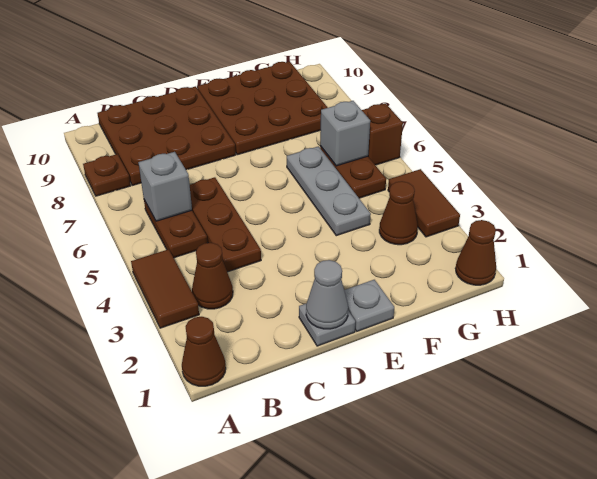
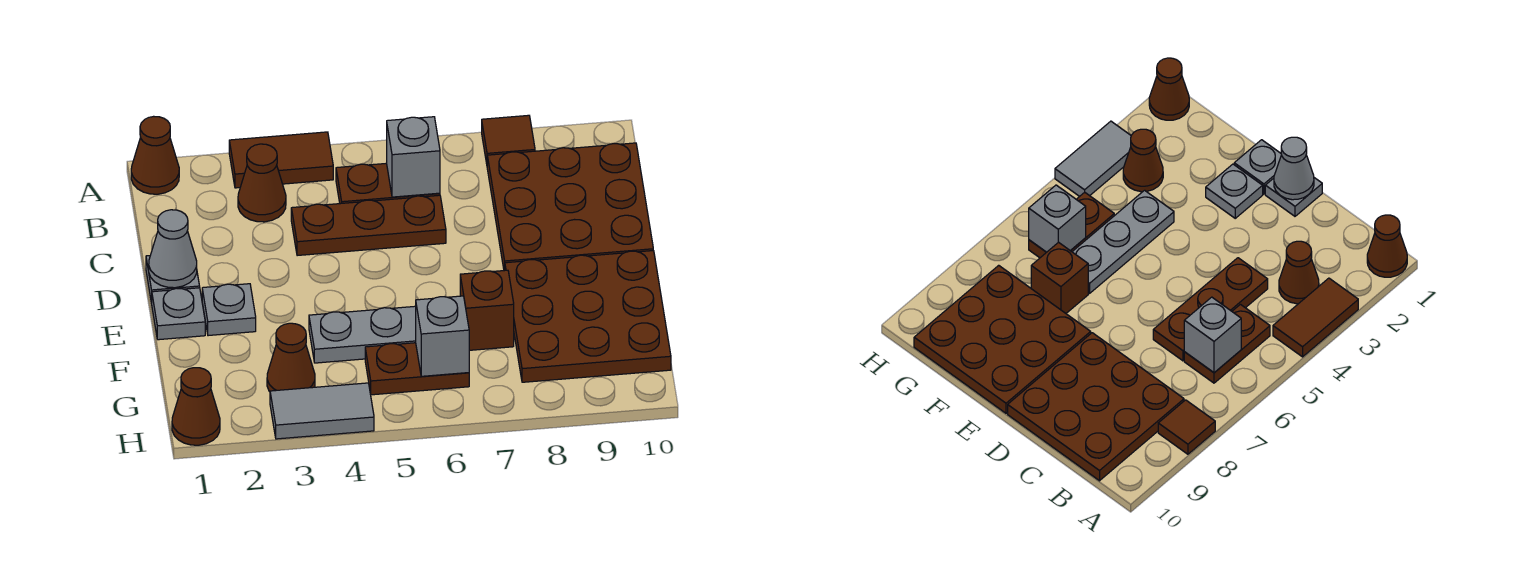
brown plate A8 level 1 -> brown tile A8 level 1
none -> grey plate E2 level 1
brown tile H3:H4 level 1 -> grey tile H3:H4 level 1
brown brick H6 level 1 -> brown brick F7 level 1

